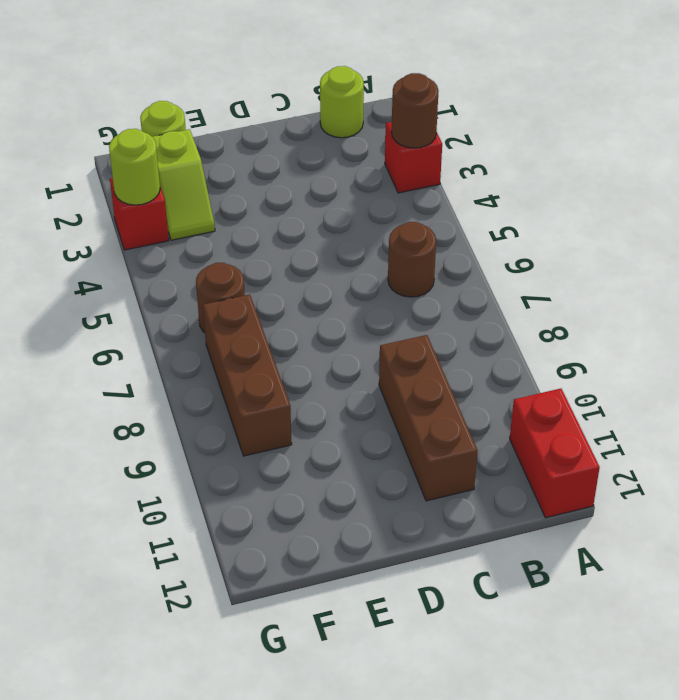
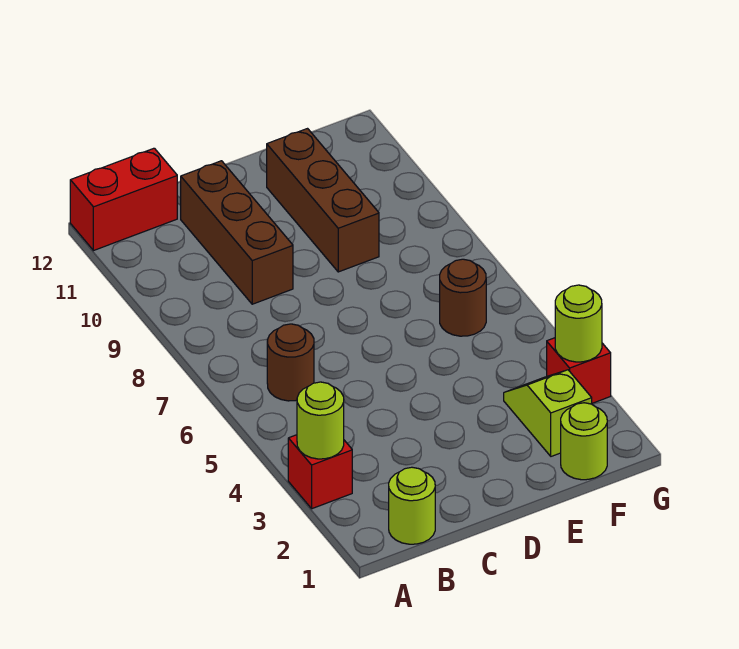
brown round brick A3 level 2 -> lime round brick A3 level 2
red brick A11:A12 level 1 -> red brick A12:B12 level 1
brown brick F7:F9 level 1 -> brown brick E9:E11 level 1

